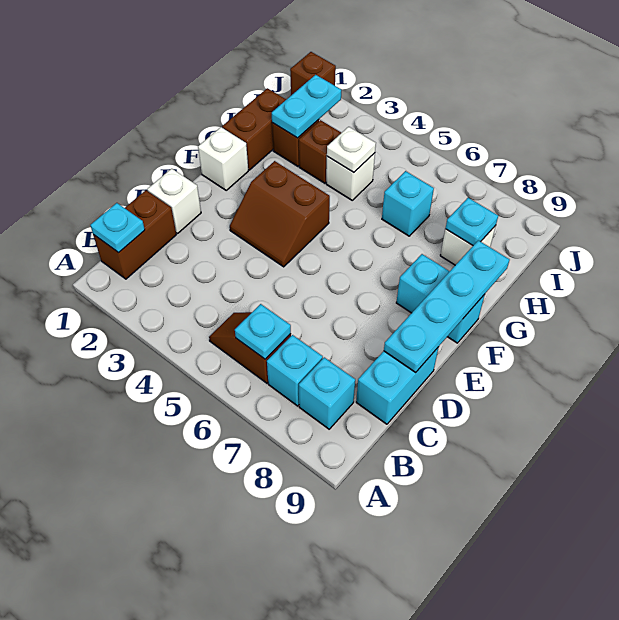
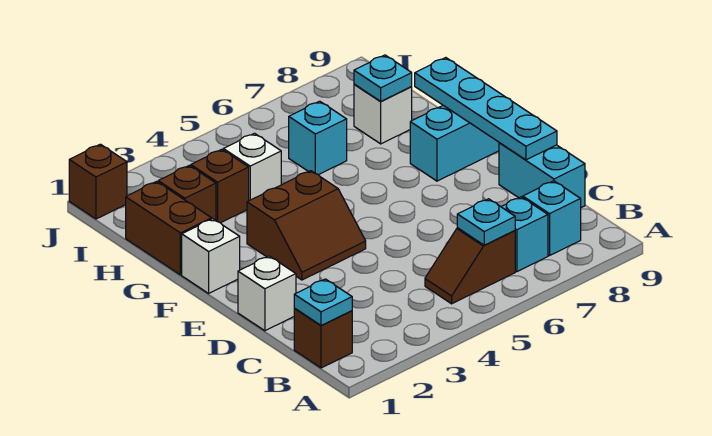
brown brick B1:C1 level 1 -> brown brick B1 level 1
cyan plate H2:I2 level 2 -> none
white plate H4 level 2 -> none

